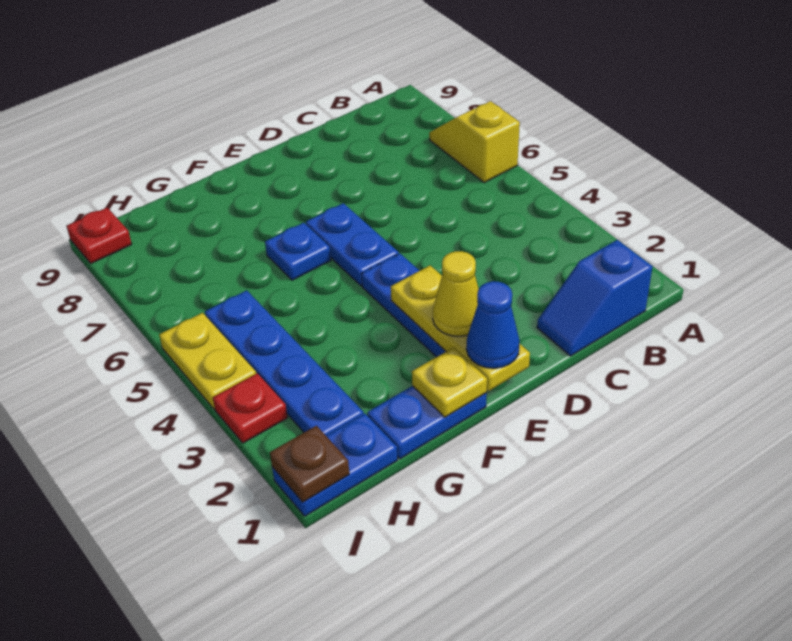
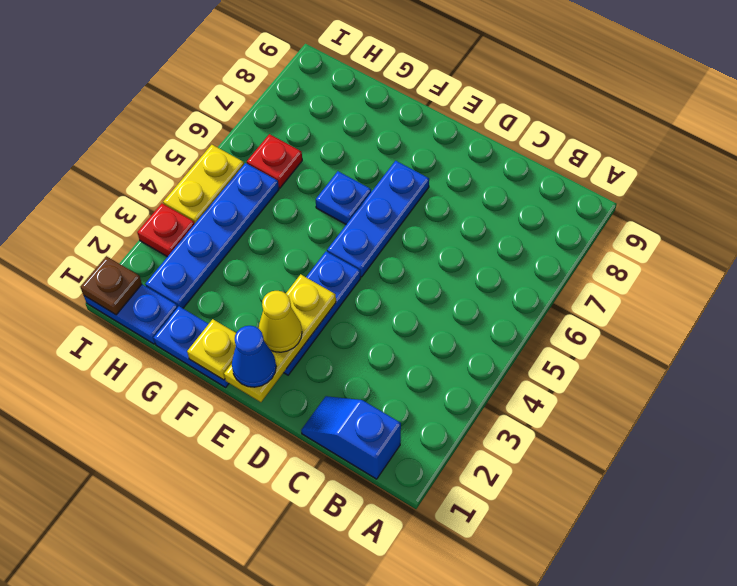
yellow slope A6:A7 level 1 top 6 -> none
blue plate E5:E6 level 1 -> blue plate E5:E7 level 1
red plate I9 level 1 -> red plate H6 level 1

